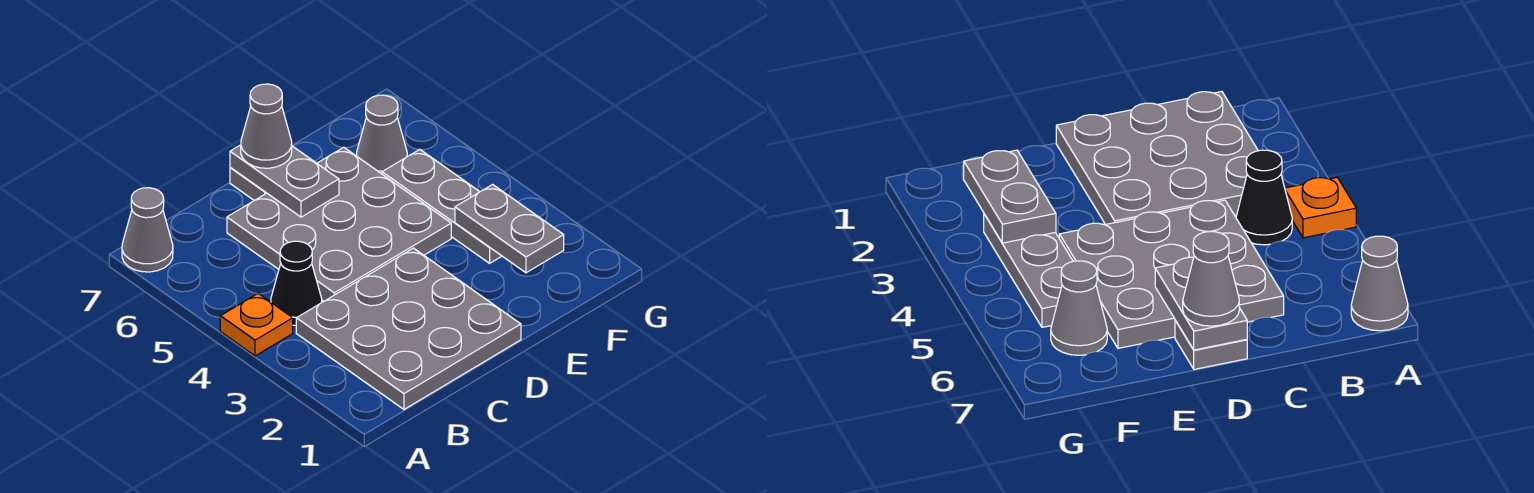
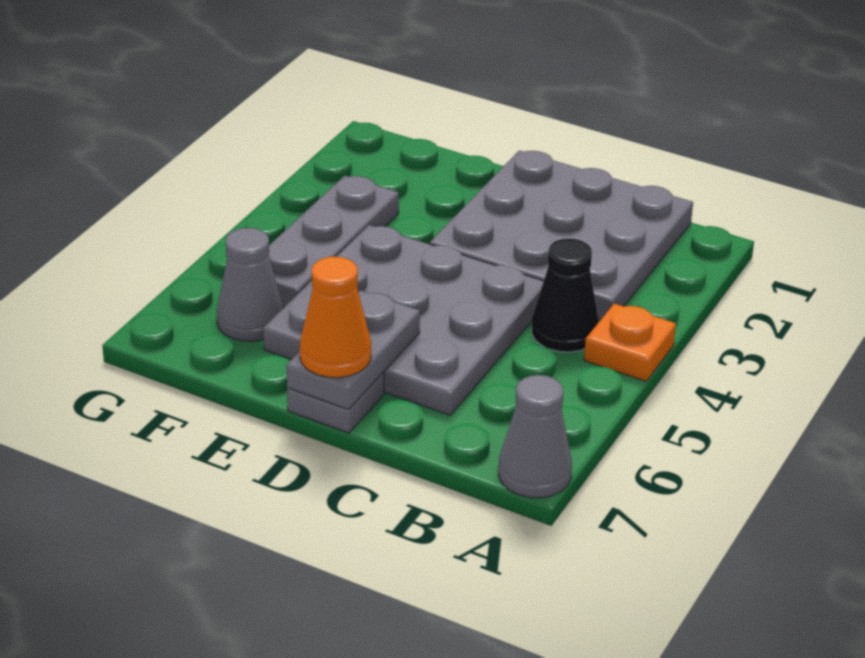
grey cone D7 level 3 -> orange cone D7 level 3
grey plate F2:F3 level 2 -> none

